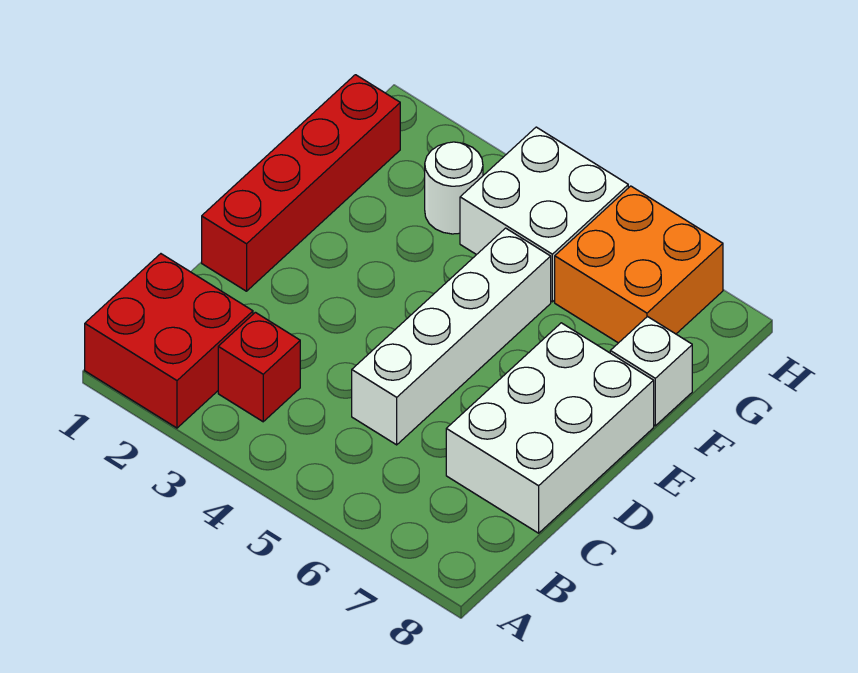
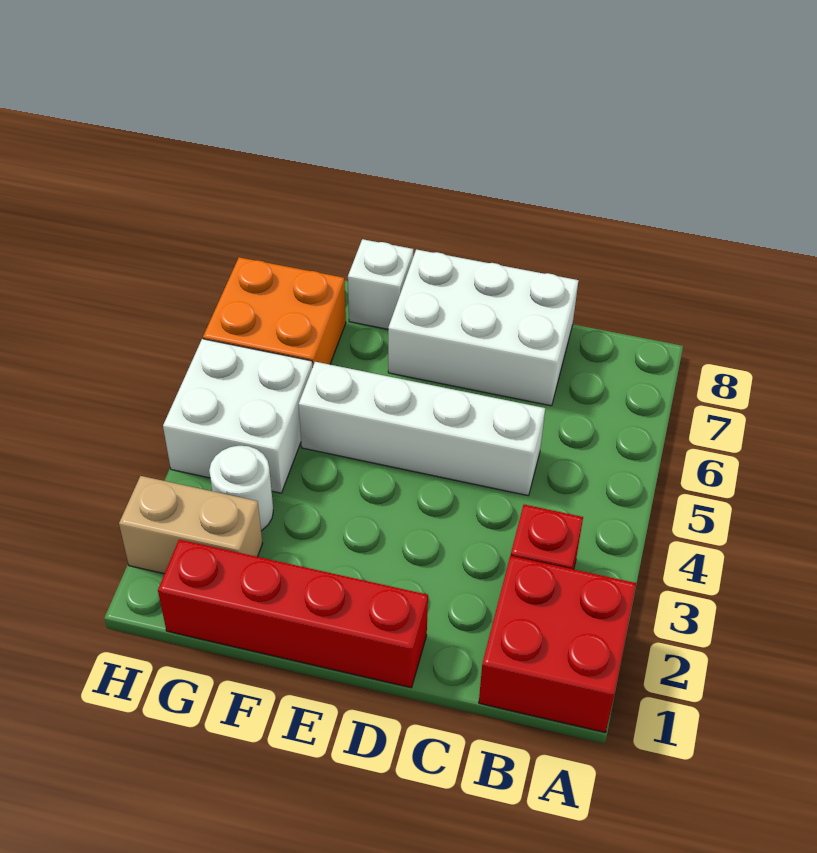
none -> tan brick G2:H2 level 1

